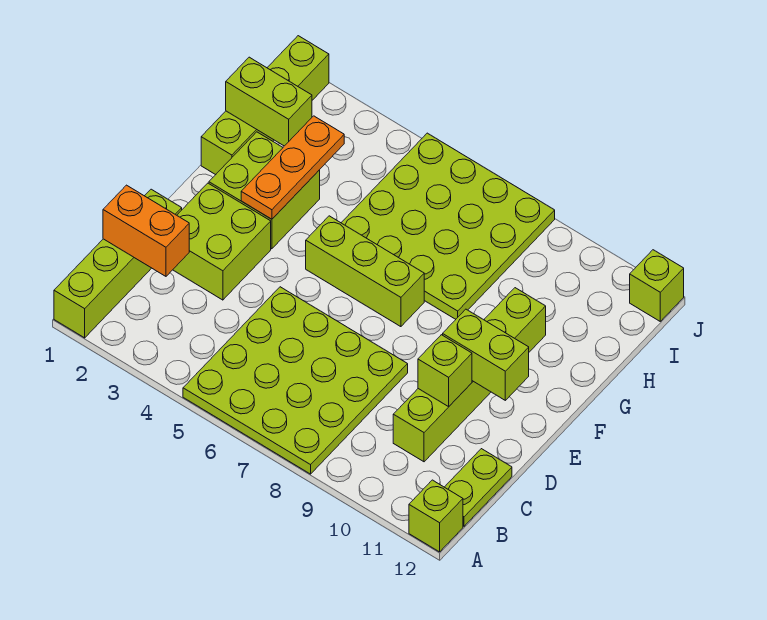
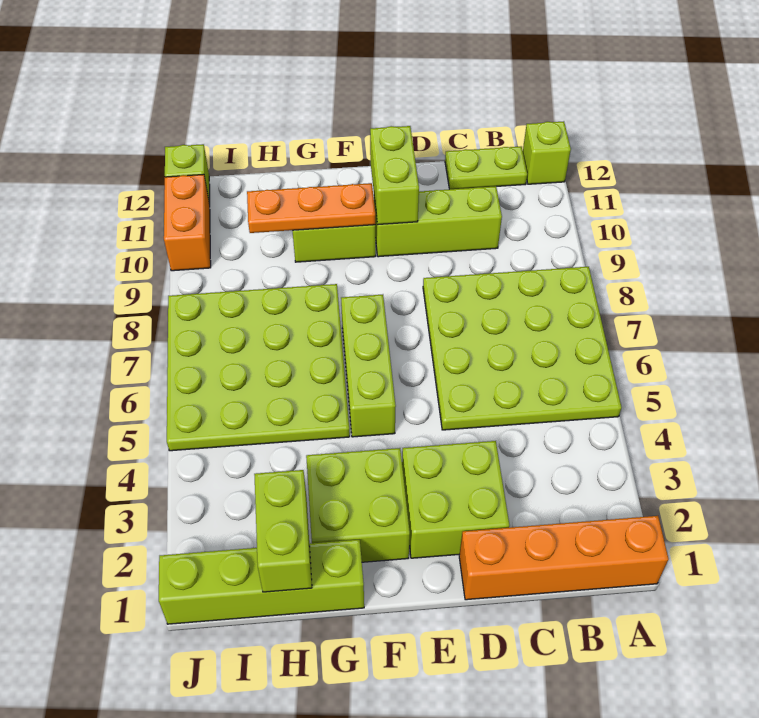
lime brick A1:D1 level 1 -> orange brick A1:D1 level 1
orange brick C1:C2 level 2 -> orange brick J10:J11 level 1
lime brick D10 level 2 -> none
orange plate F3:H3 level 2 -> orange plate F10:H10 level 2

